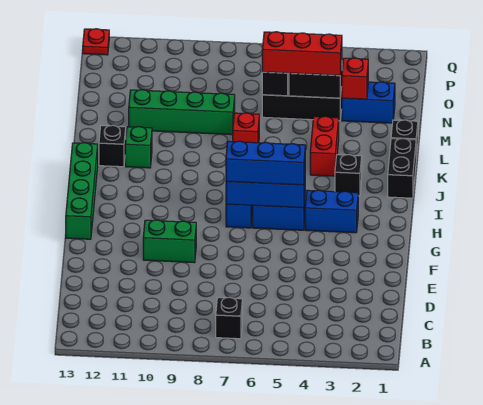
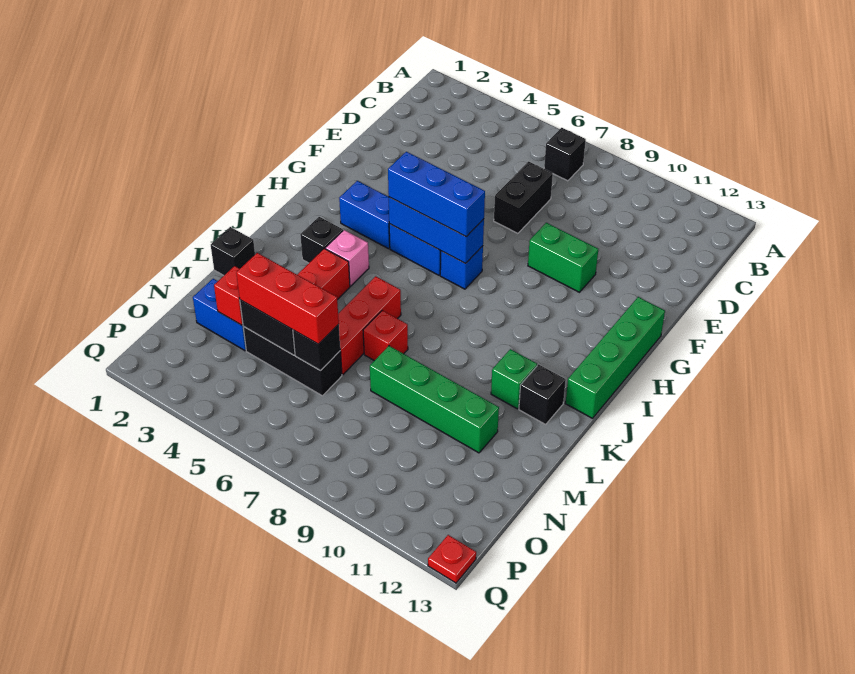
black brick J1:K1 level 1 -> black brick D7:E7 level 1
none -> pink brick J4 level 1
none -> red brick K6:M6 level 1

